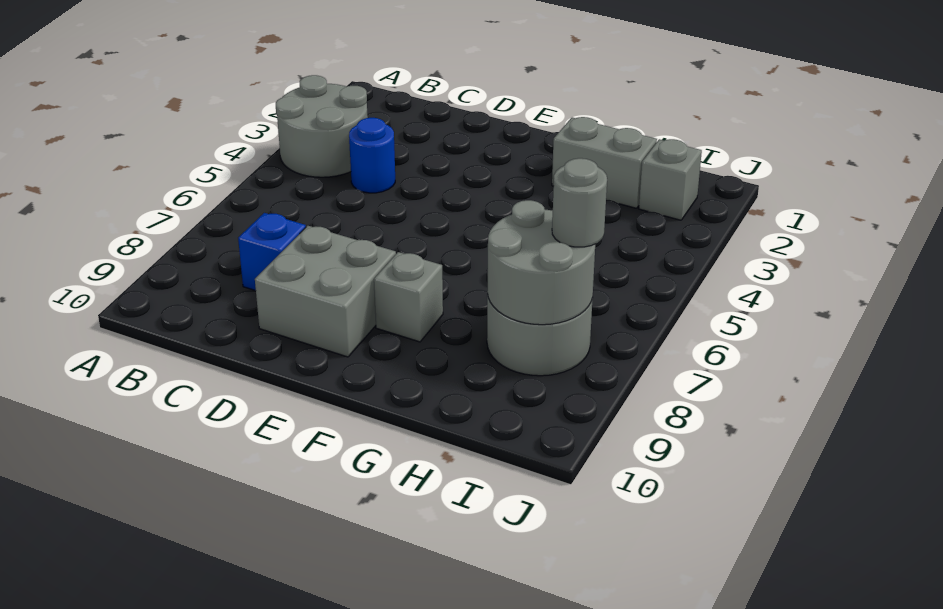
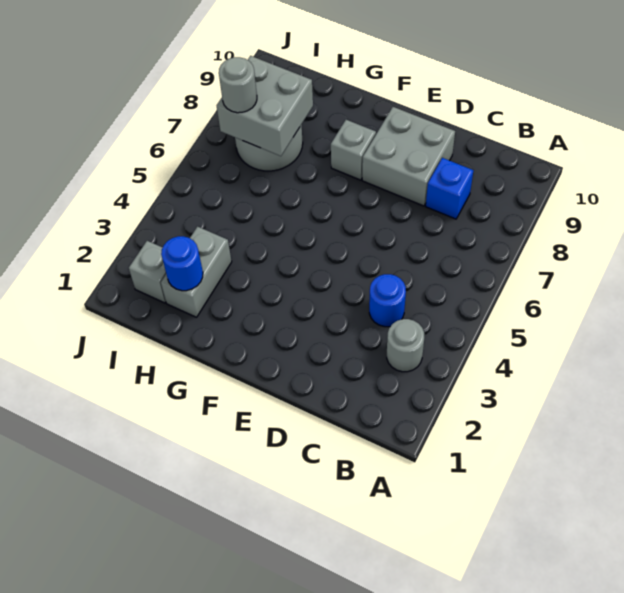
grey round brick A3:B4 level 1 -> grey round brick B3 level 1
grey brick G2:H2 level 1 -> grey brick H2:H3 level 1
none -> blue round brick H2 level 2
grey round brick H7:I8 level 2 -> grey brick H7:I8 level 2

